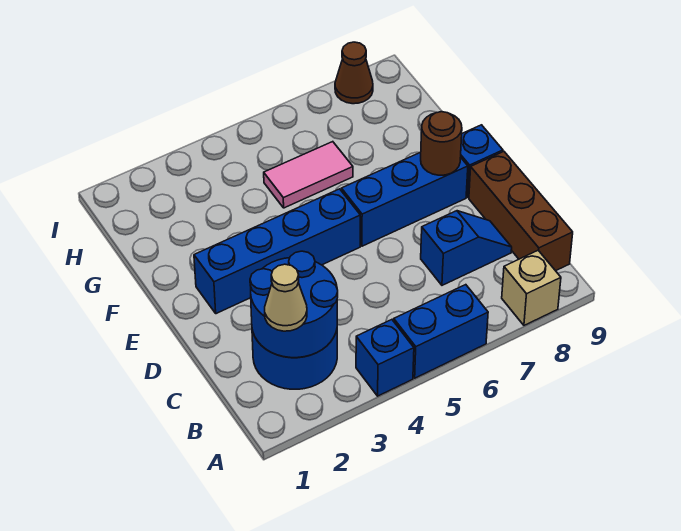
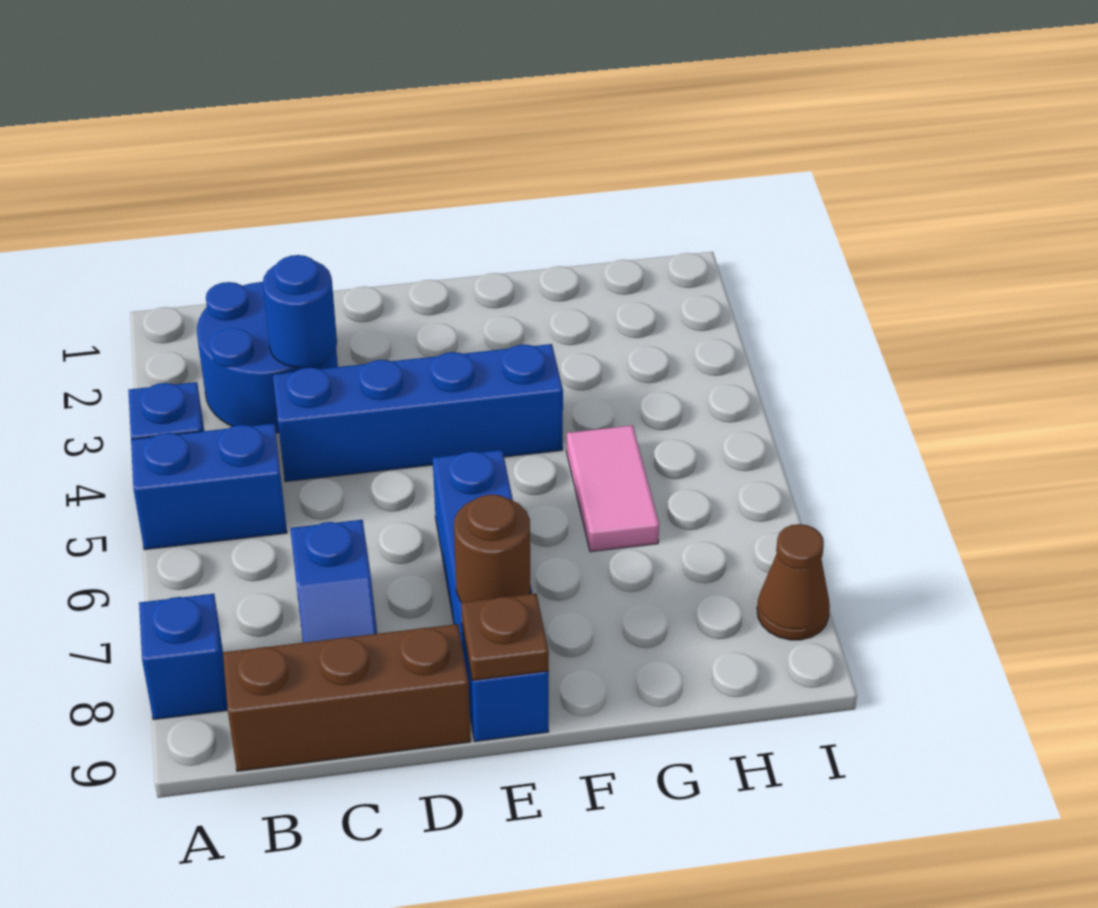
blue brick A5:A6 level 1 -> blue brick A5:B5 level 1
tan brick A8 level 1 -> blue brick A8 level 1
blue round brick B2:C3 level 2 -> blue round brick C3 level 2
tan cone B2 level 3 -> none
blue brick E2:E5 level 1 -> blue brick C4:F4 level 1
none -> brown plate E9 level 2

